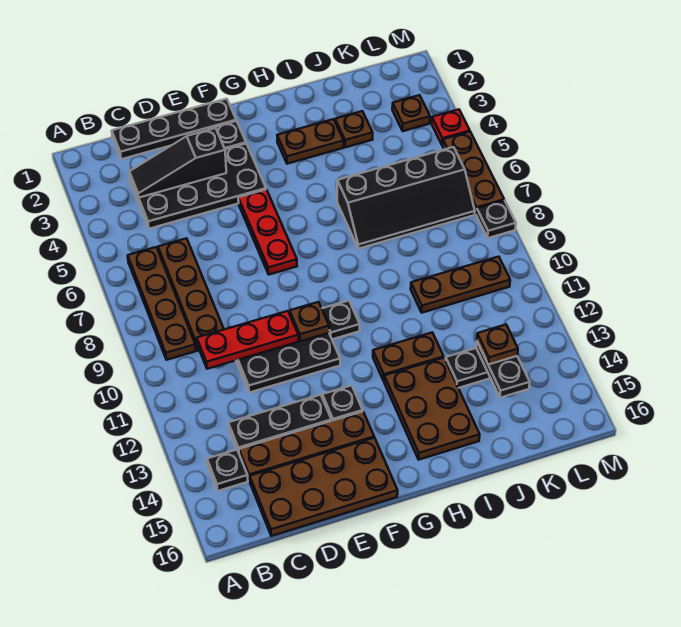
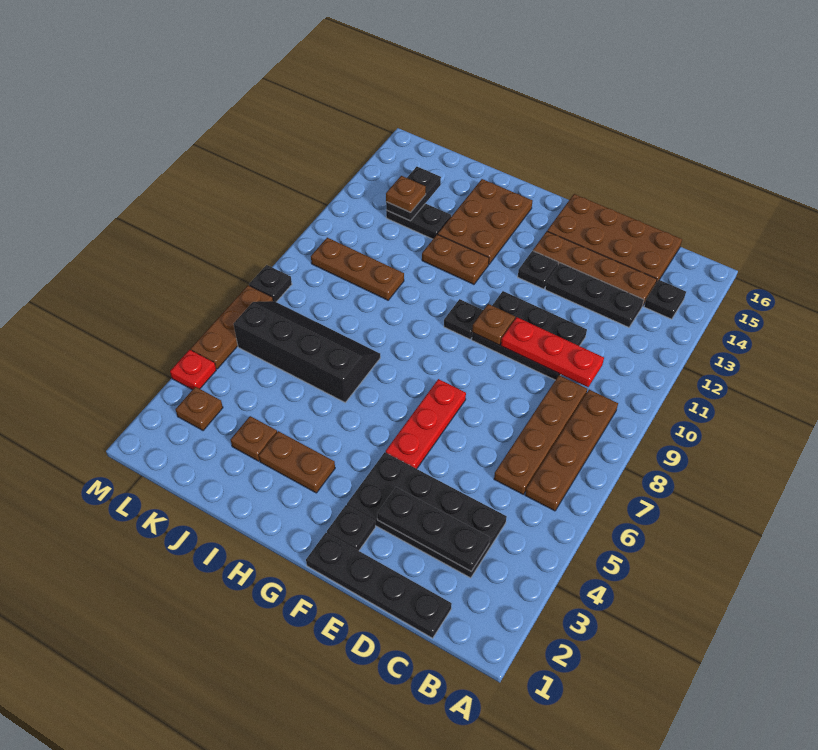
black slope C3:E3 level 2 top E -> black plate C3:E3 level 2

